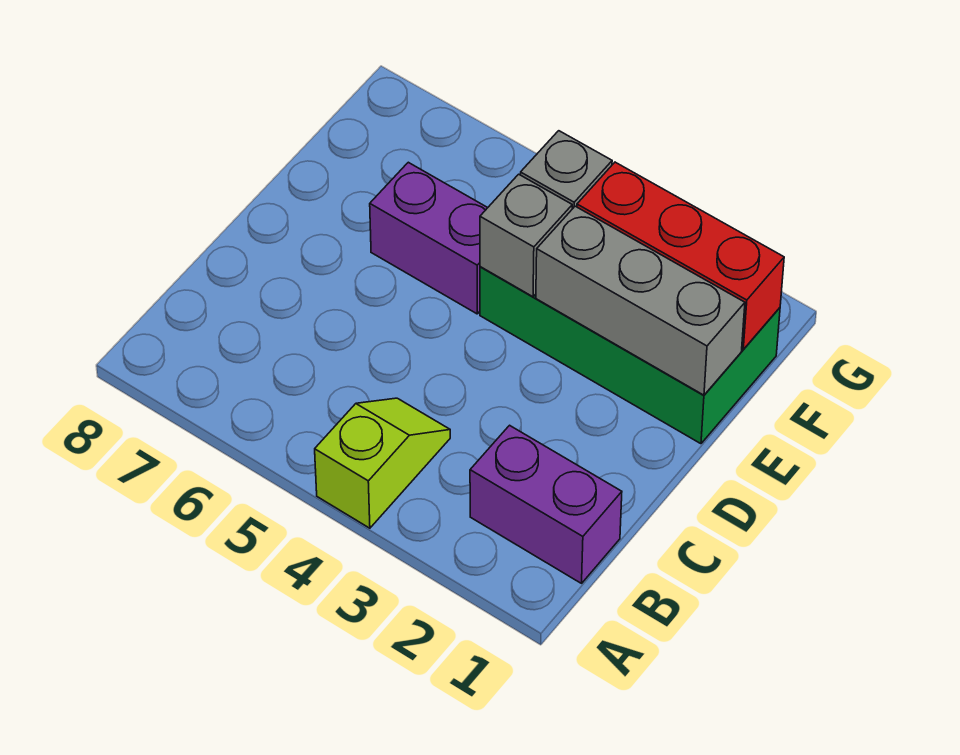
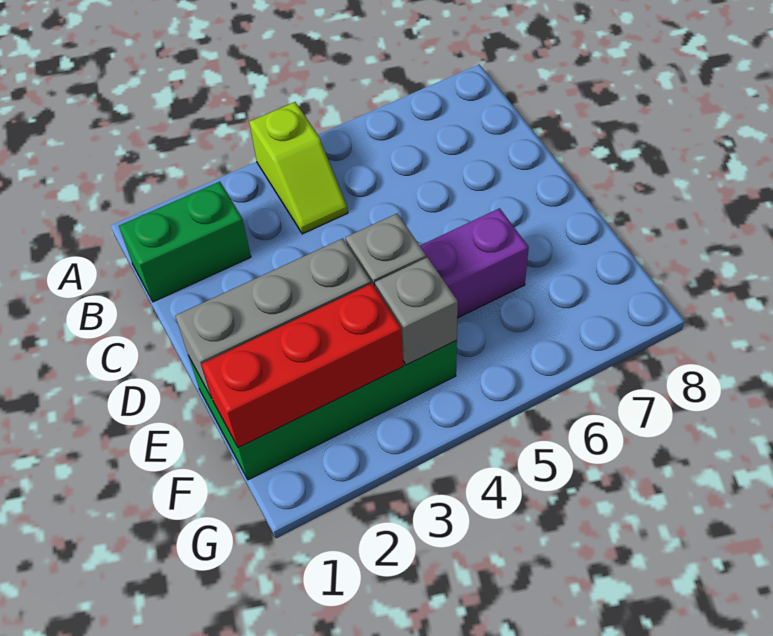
purple brick B1:B2 level 1 -> green brick B1:B2 level 1

